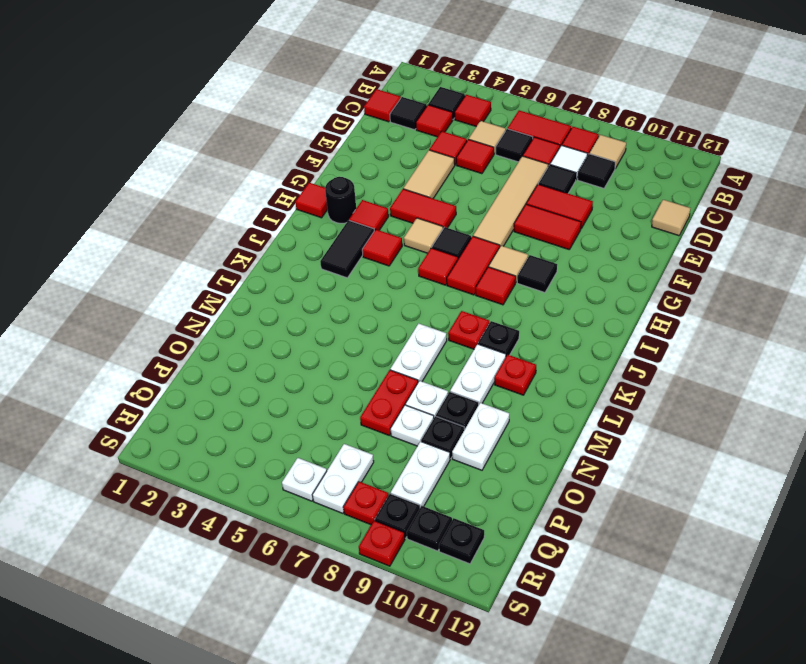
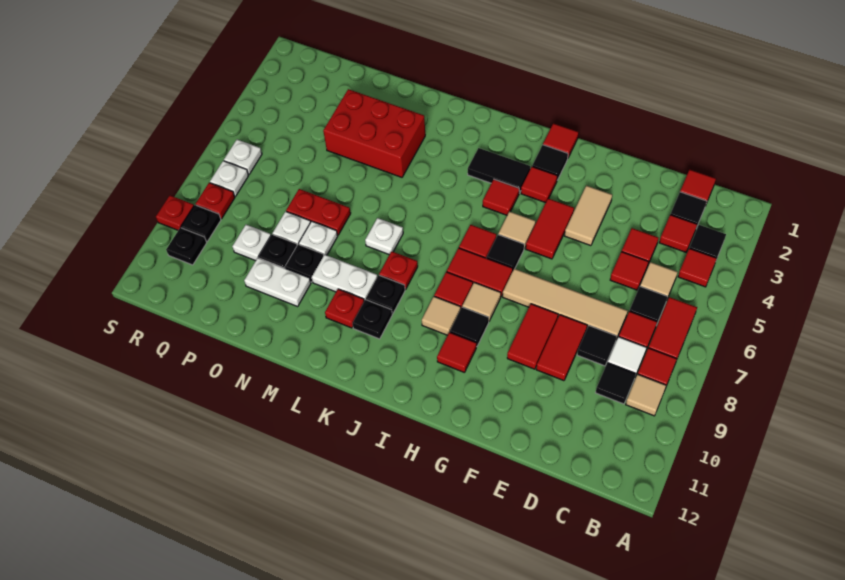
tan tile D12 level 1 -> tan tile I9 level 1
tan tile E4:F4 level 1 -> tan tile F3:F4 level 1
black round brick H2 level 1 -> black tile H2 level 1
none -> red tile H10 level 1
white plate L7:M7 level 1 -> white plate L7 level 1
none -> red brick M3:O4 level 1
white plate P9:Q9 level 1 -> white plate P9 level 1
white plate Q7:R7 level 1 -> white plate R7 level 1
black plate R11 level 1 -> black plate K10 level 1

